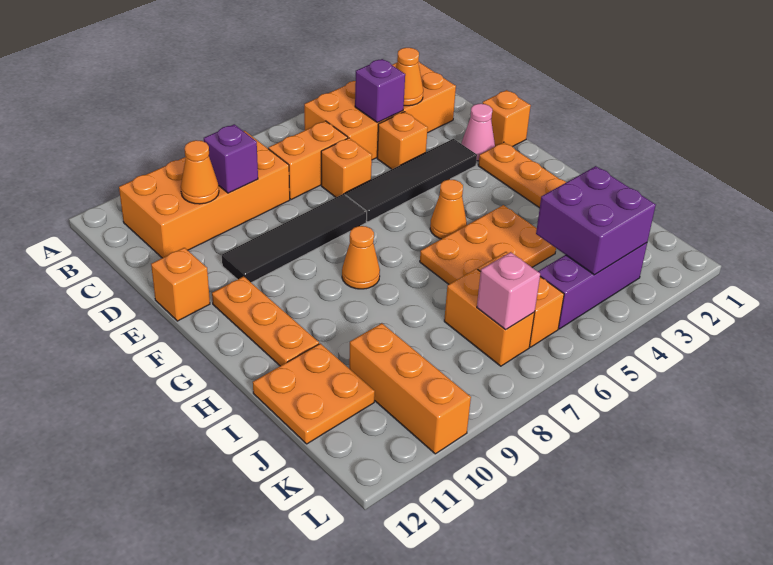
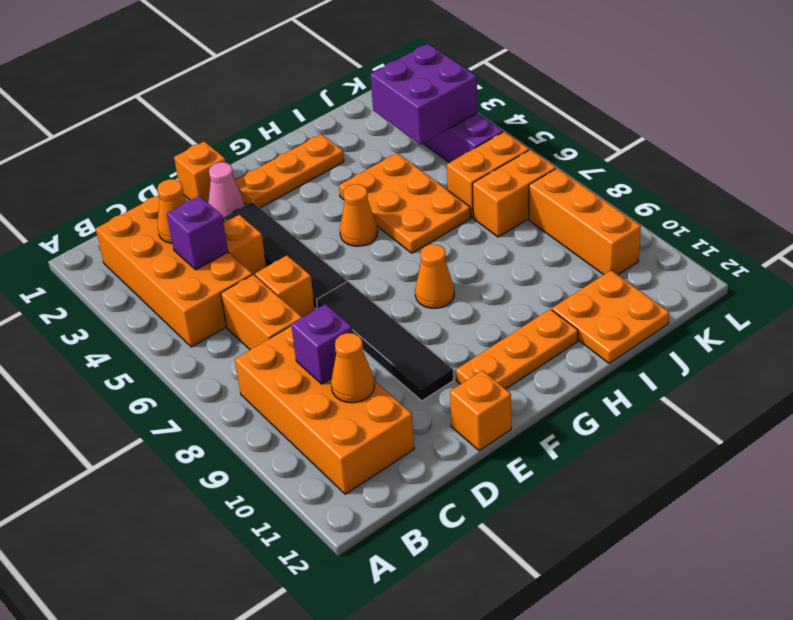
orange brick J10:L10 level 1 -> orange brick K8:K10 level 1
pink brick K7 level 2 -> none

